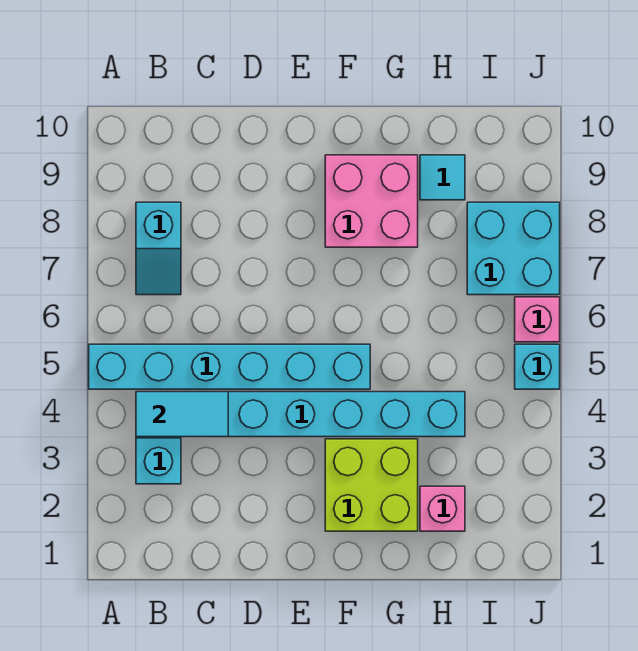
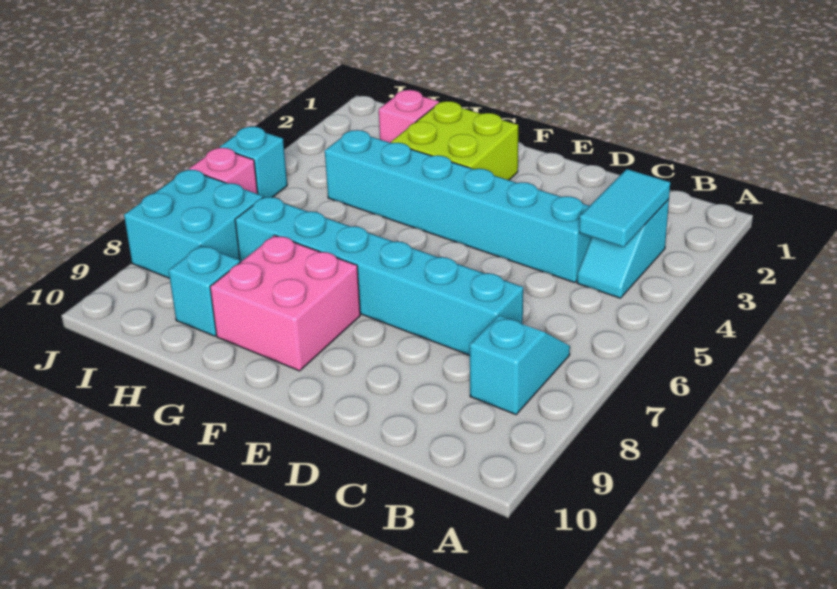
cyan brick A5:F5 level 1 -> cyan brick C7:H7 level 1
cyan tile B4:C4 level 2 -> cyan tile B3:B4 level 2
cyan tile H9 level 1 -> cyan brick H9 level 1

